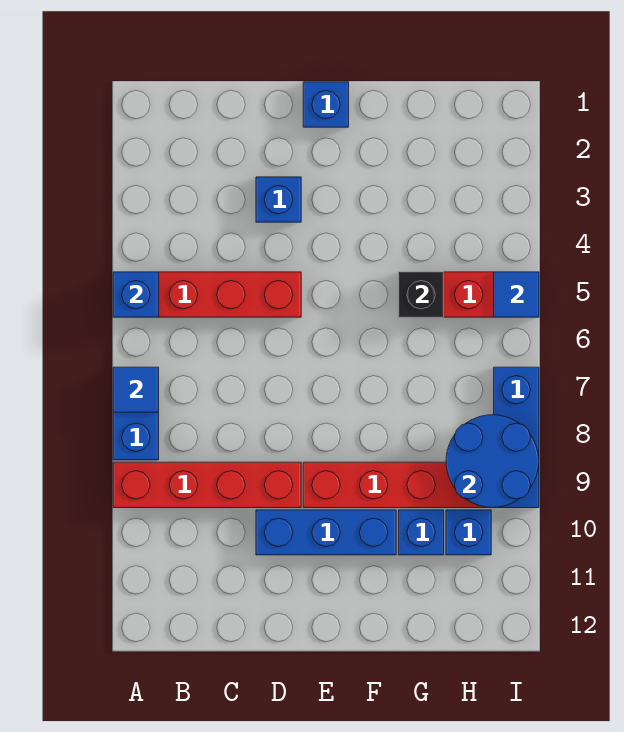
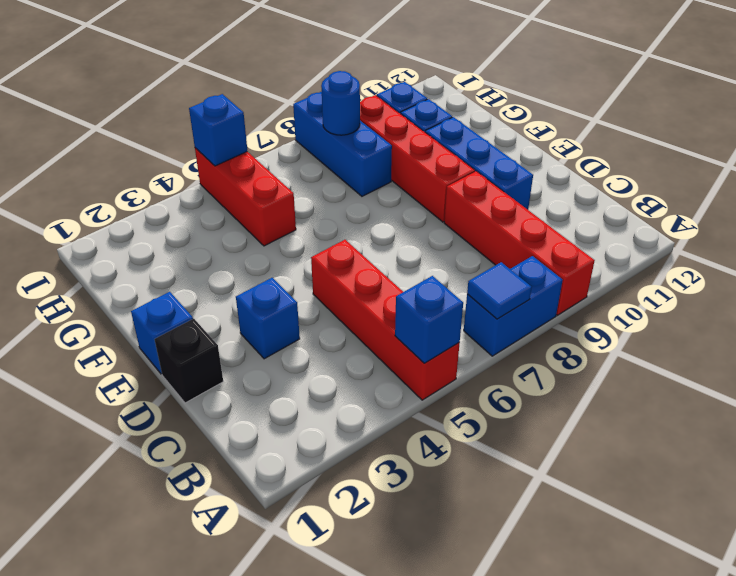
black brick G5 level 2 -> black brick D1 level 1
blue round brick H8:I9 level 2 -> blue round brick H8 level 2
blue tile I5 level 2 -> blue brick I5 level 2
blue brick I7:I9 level 1 -> blue brick G8:I8 level 1

